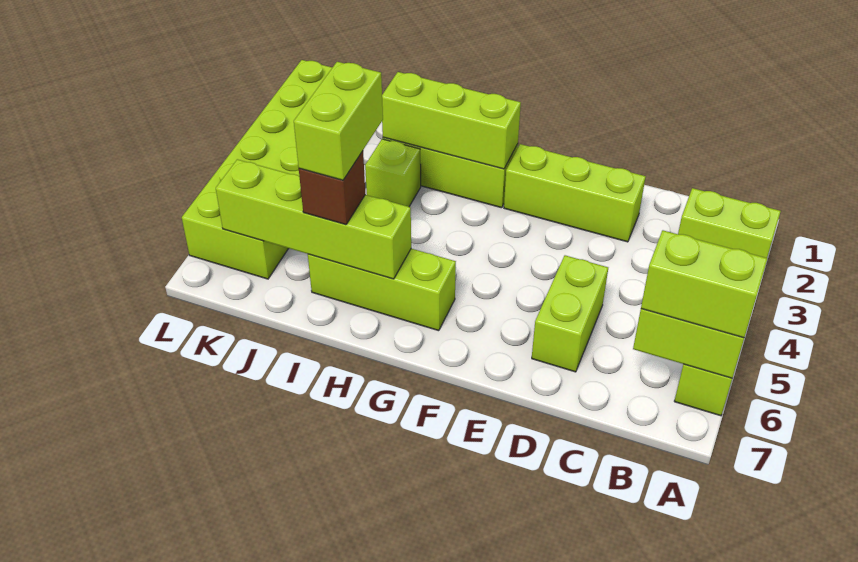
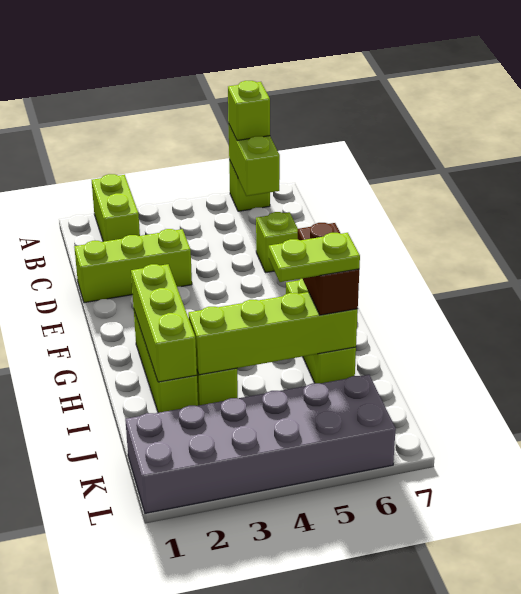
lime brick A6:B6 level 3 -> lime brick A6 level 3
lime brick D2:F2 level 1 -> lime brick D1:D3 level 1
lime brick D5:D6 level 1 -> lime brick D6 level 1
lime brick H6:K6 level 2 -> lime brick I3:I6 level 2
lime brick I5:I6 level 4 -> lime plate I5:I6 level 4
brown brick I6 level 3 -> brown brick H6:I6 level 3
lime brick K1:L6 level 1 -> grey brick K1:L6 level 1

